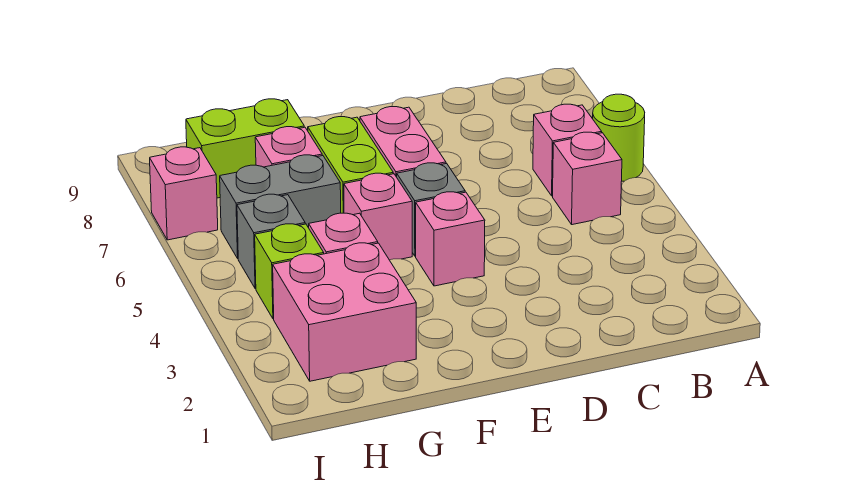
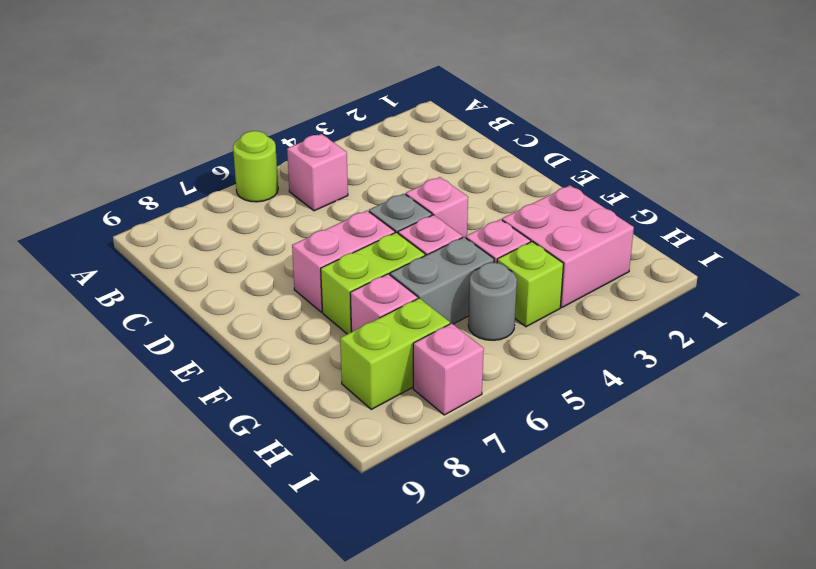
pink brick B6 level 1 -> none
grey brick G6:H6 level 1 -> grey brick G5:G6 level 1
lime brick G8:H8 level 1 -> lime brick H7:H8 level 1
grey brick H5 level 1 -> grey round brick H5 level 1

